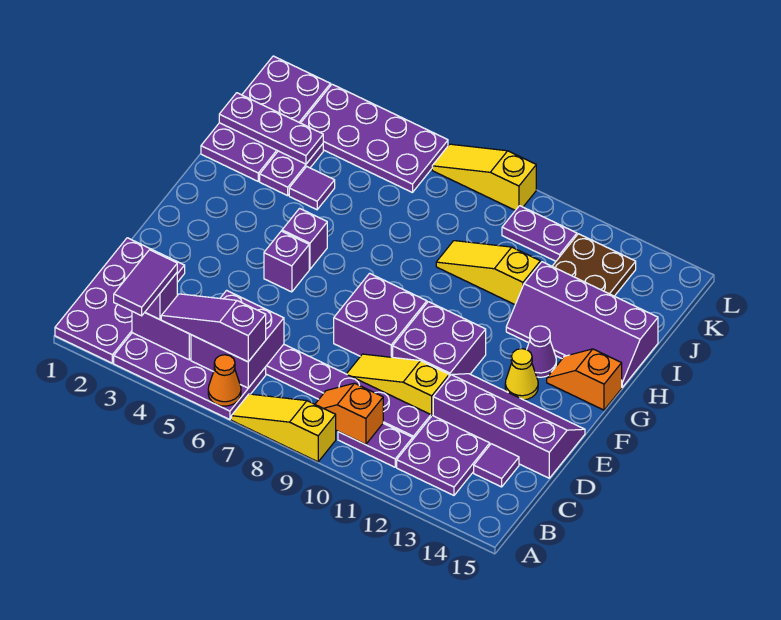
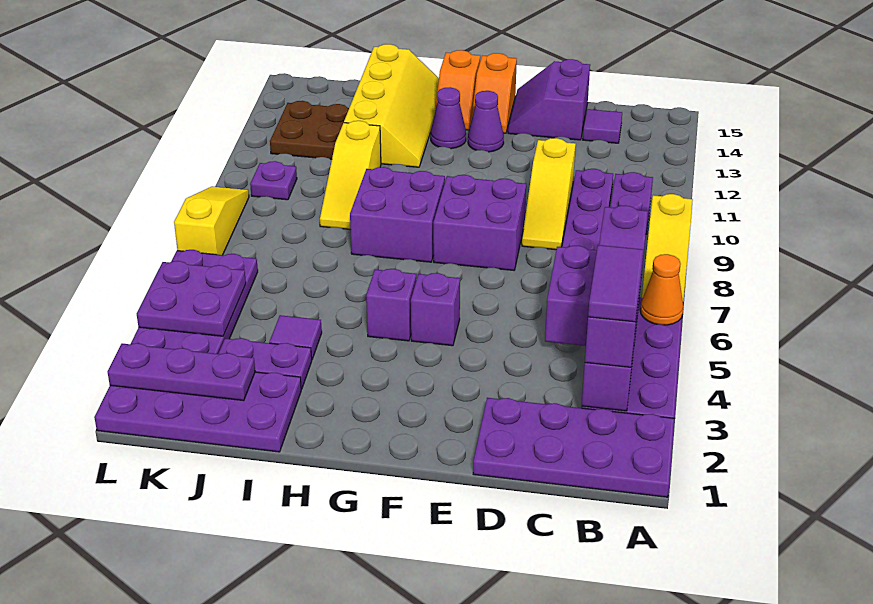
purple tile A3:B3 level 4 -> purple tile B3:B4 level 4
orange slope B9:B10 level 2 top 10 -> orange slope F14:F15 level 1 top 15
purple plate B12:C13 level 1 -> purple plate K4:L5 level 2
purple slope D12:E15 level 1 top D -> purple slope D14:E15 level 1 top D
purple brick E10:F11 level 1 -> purple brick G8:H9 level 1
yellow cone F13 level 1 -> purple cone F13 level 1
purple slope H12:I15 level 1 top I -> yellow slope H12:I15 level 1 top I
purple plate J1:J3 level 2 -> purple plate J2:L2 level 2
purple plate K10:K11 level 1 -> purple plate K10 level 1
yellow slope L7:L9 level 1 top 9 -> yellow slope L7:L9 level 1 top 7

